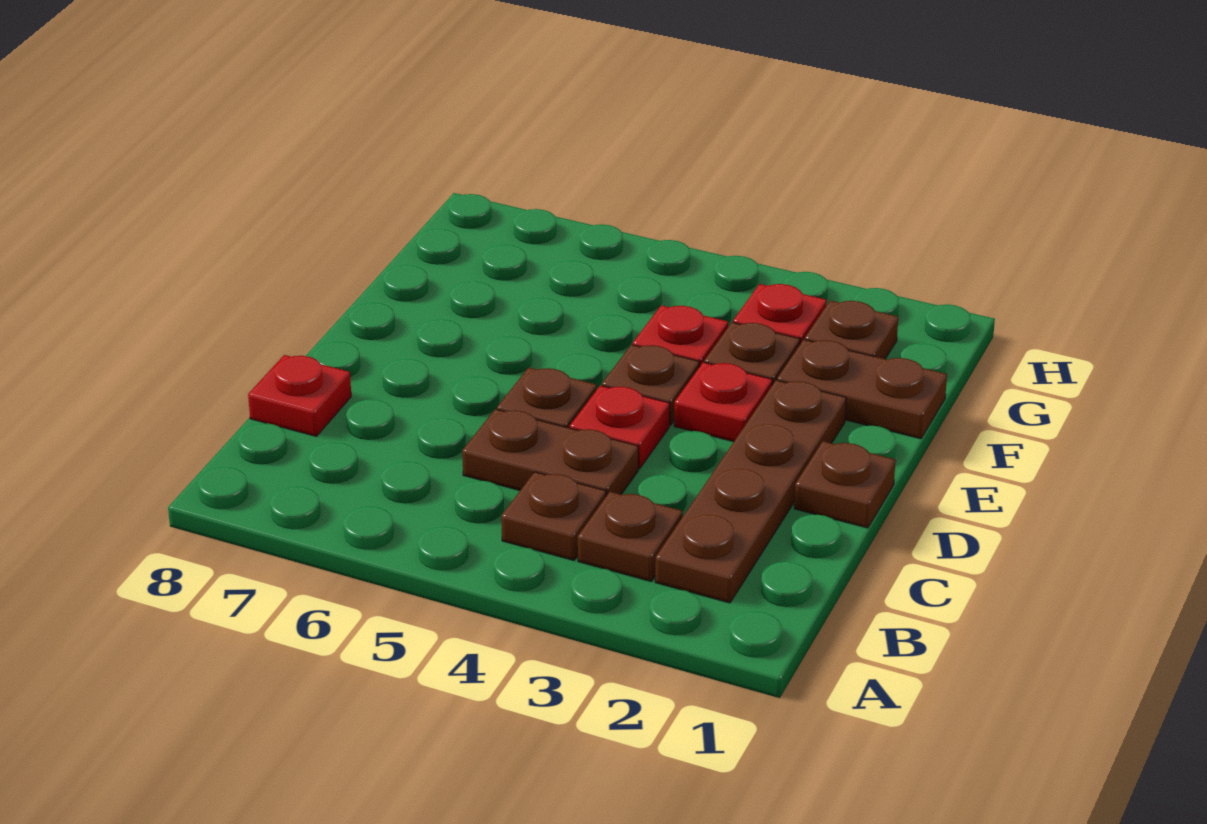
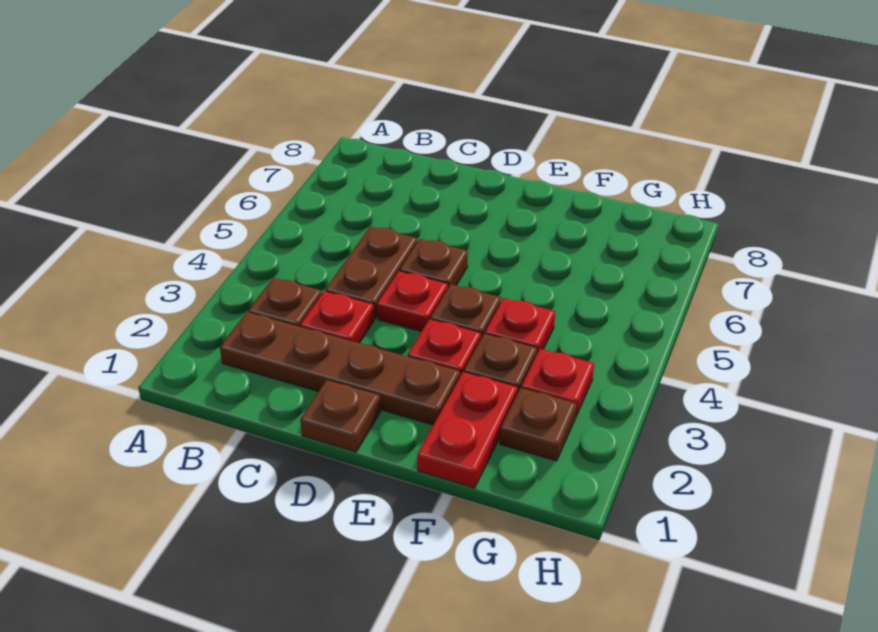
brown plate B4 level 1 -> none
red plate C8 level 1 -> red plate C3 level 1
brown plate F1:F2 level 1 -> red plate F1:F2 level 1

